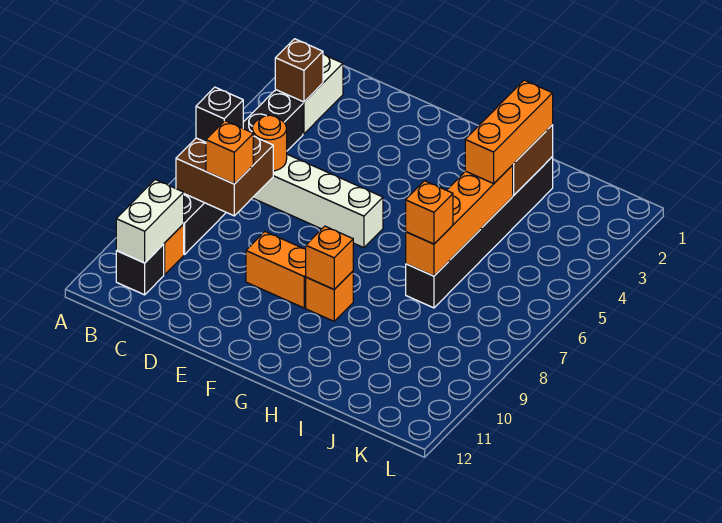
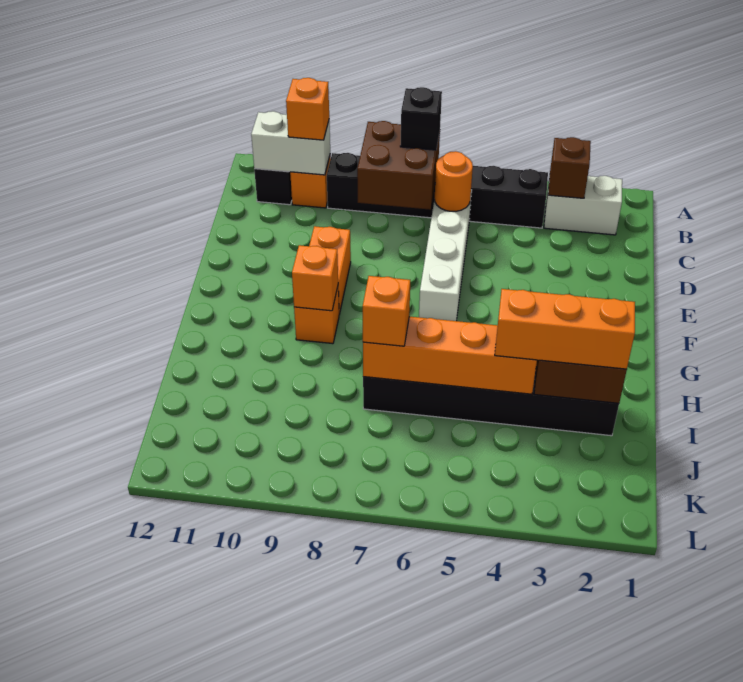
orange brick C8 level 3 -> orange brick B10 level 3

